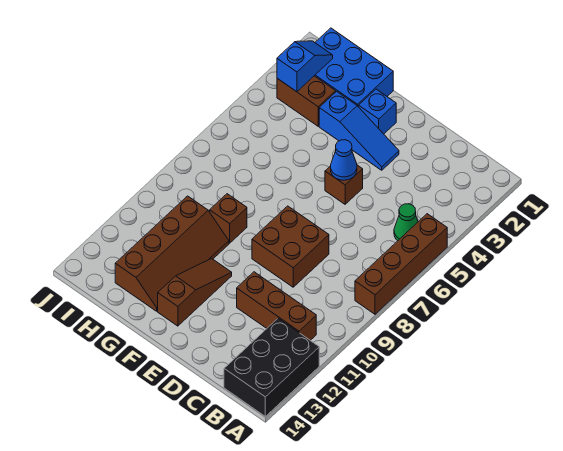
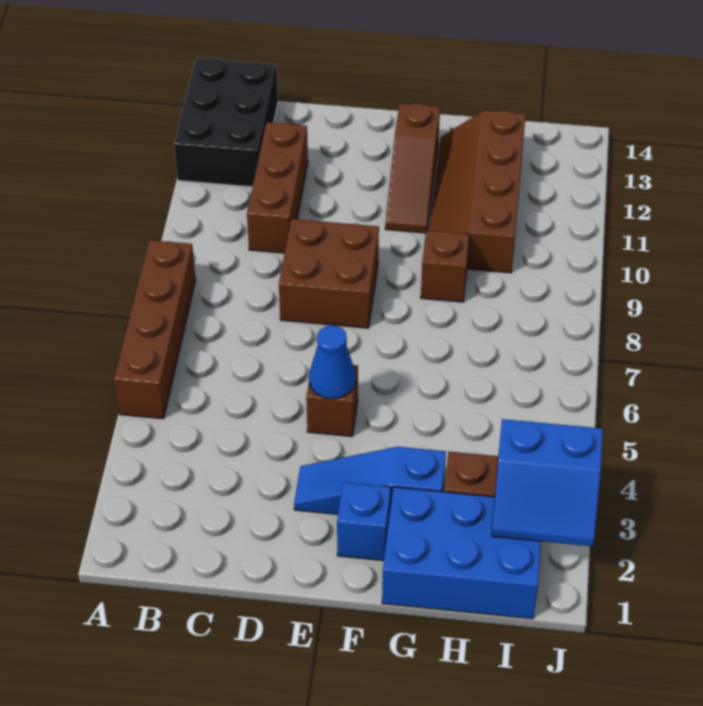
green cone B5 level 1 -> none
brown brick B11:D11 level 1 -> brown brick C10:C12 level 1
blue slope I2:I3 level 2 top 3 -> blue slope I2:J3 level 2 top 3

